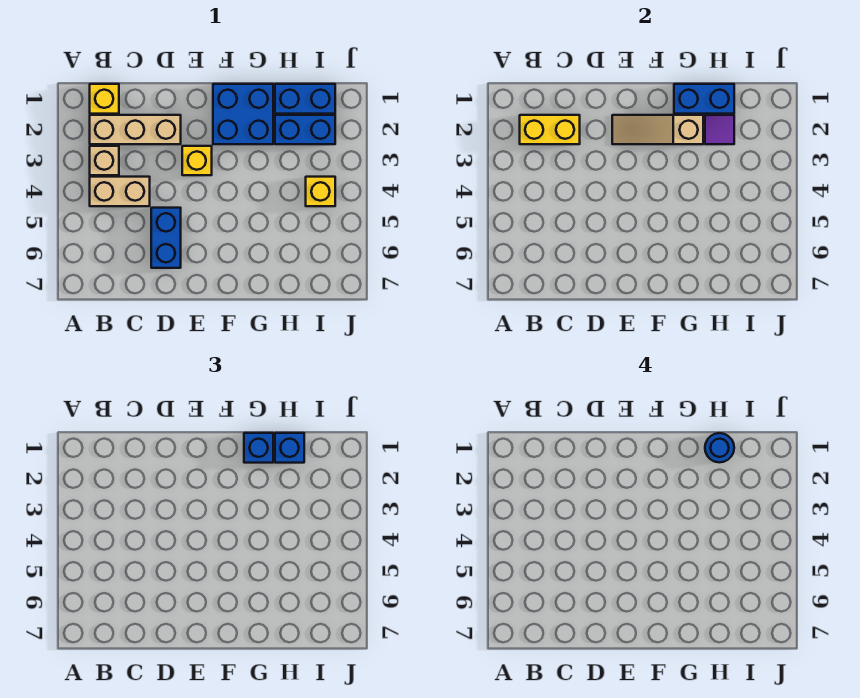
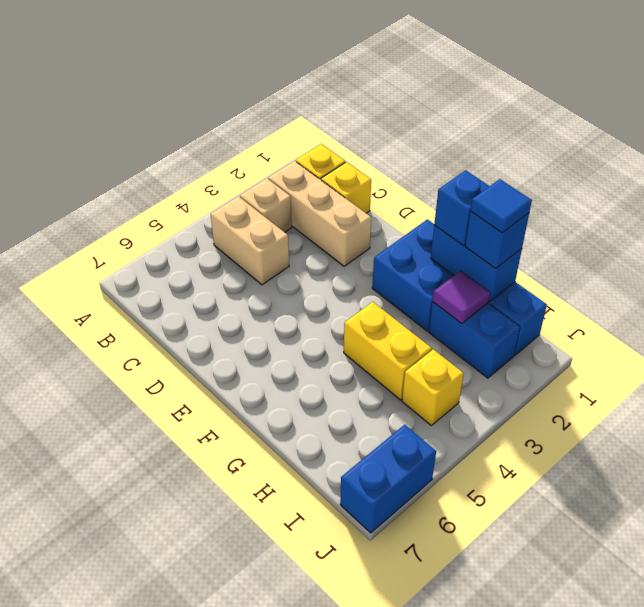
yellow brick B2:C2 level 2 -> yellow brick G4:H4 level 1
blue brick D5:D6 level 1 -> blue brick J6:J7 level 1
tan slope E2:G2 level 2 top G -> none
yellow brick E3 level 1 -> yellow brick C1 level 1
blue round brick H1 level 4 -> blue tile H1 level 4

